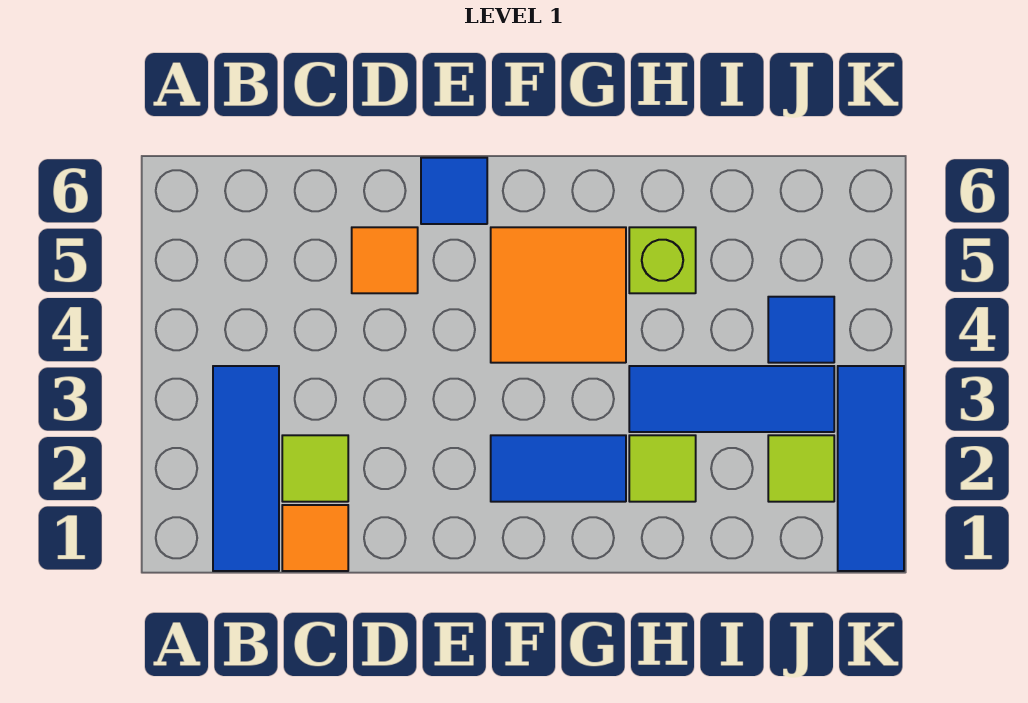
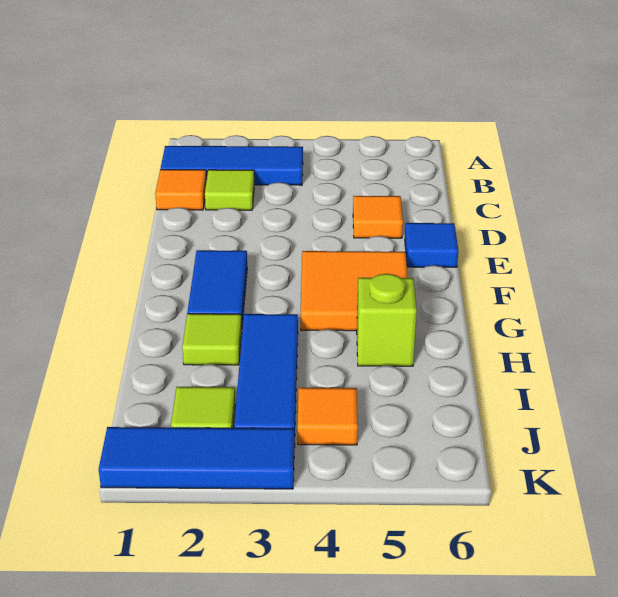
blue tile J4 level 1 -> orange tile J4 level 1

